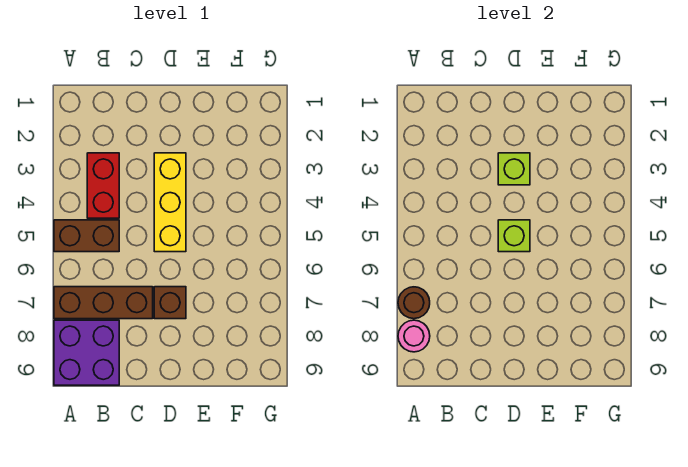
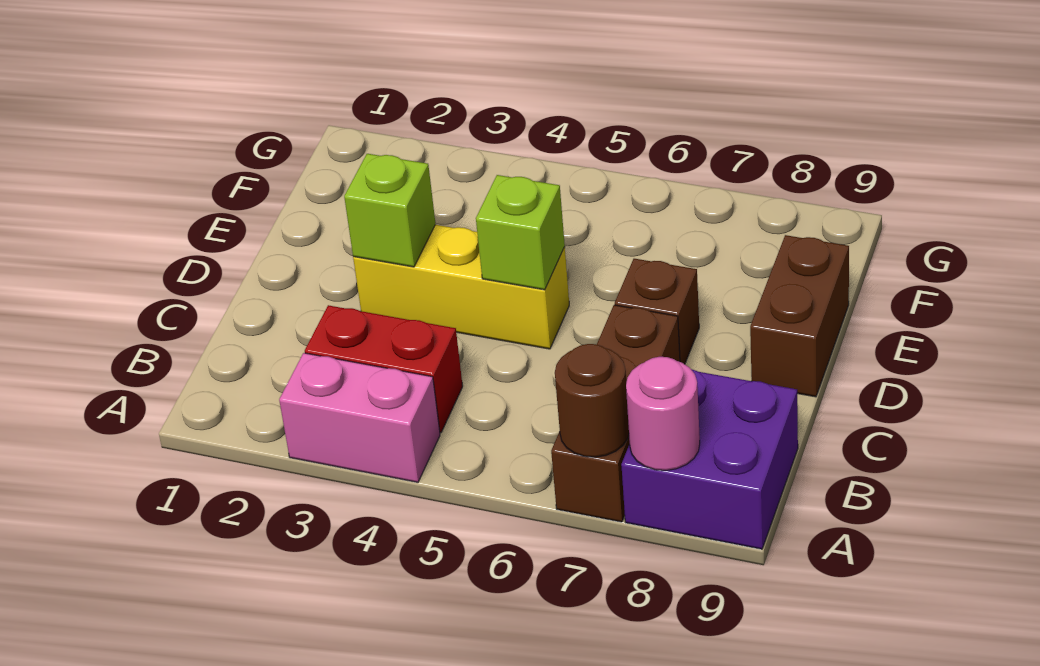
none -> pink brick A3:A4 level 1
brown brick A5:B5 level 1 -> brown brick D9:E9 level 1

